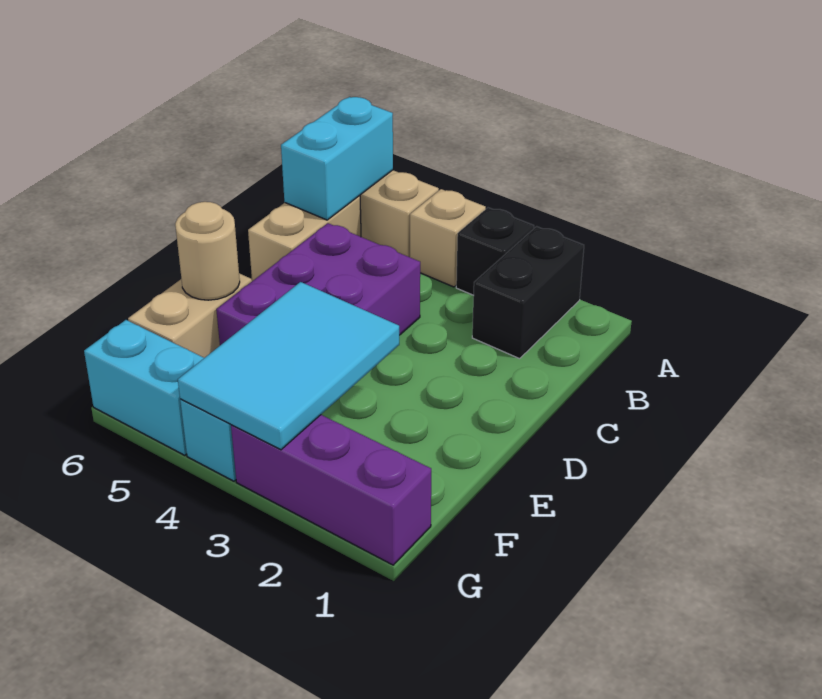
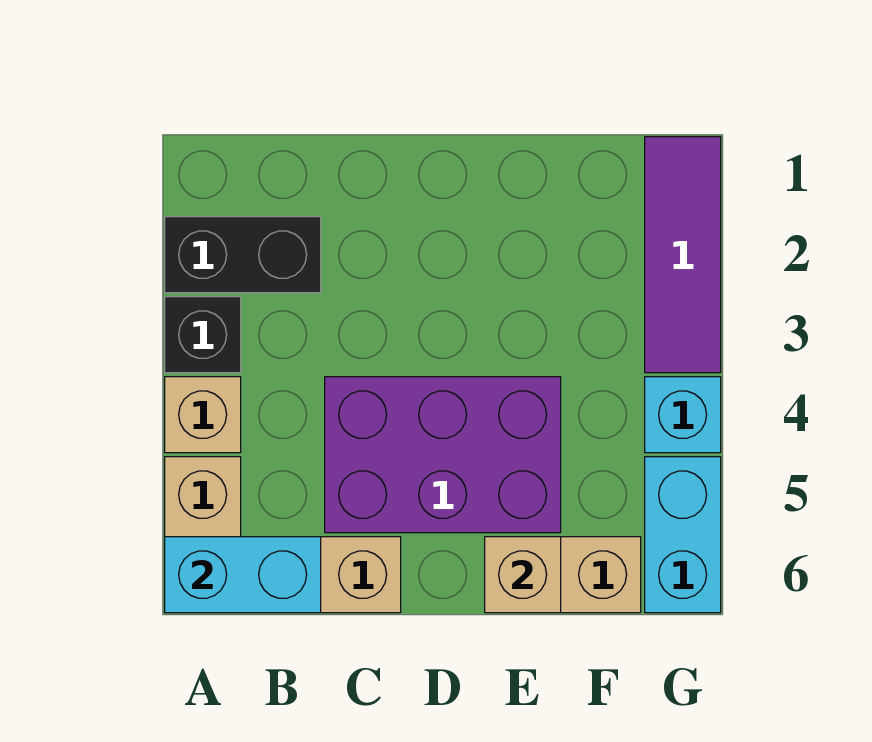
cyan tile E3:G4 level 2 -> none
tan round brick E6 level 2 -> tan brick E6 level 2
purple brick G1:G3 level 1 -> purple tile G1:G3 level 1

